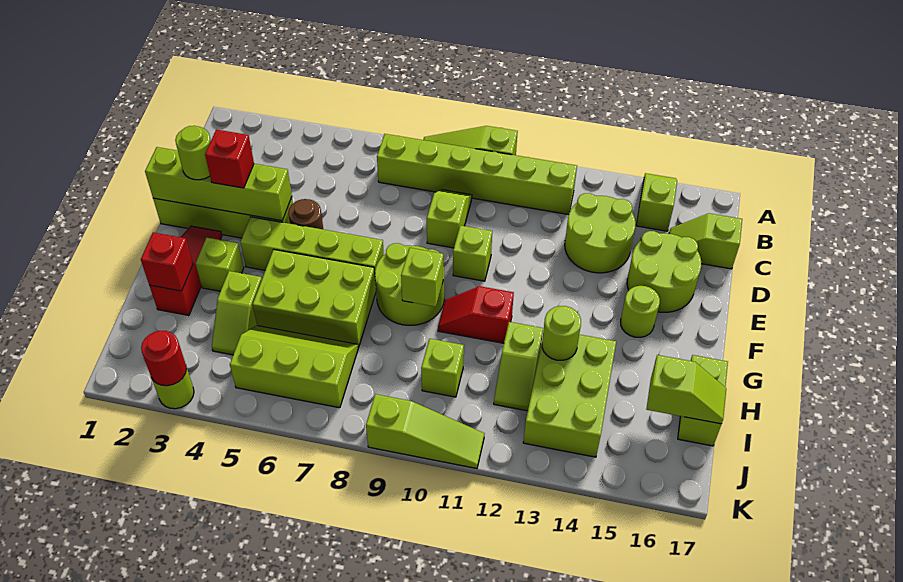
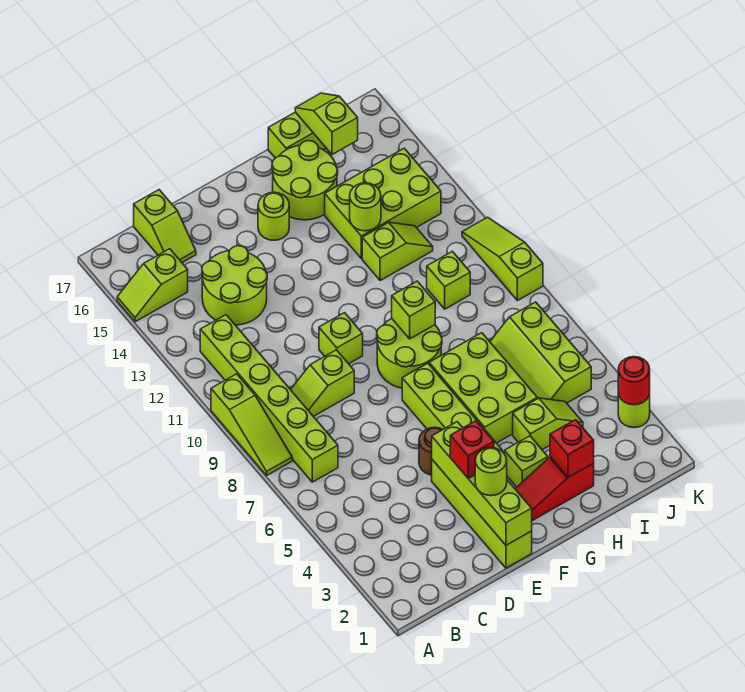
lime round brick D15:E16 level 1 -> lime round brick G15:H16 level 1
red slope G10:G11 level 1 top 11 -> none

